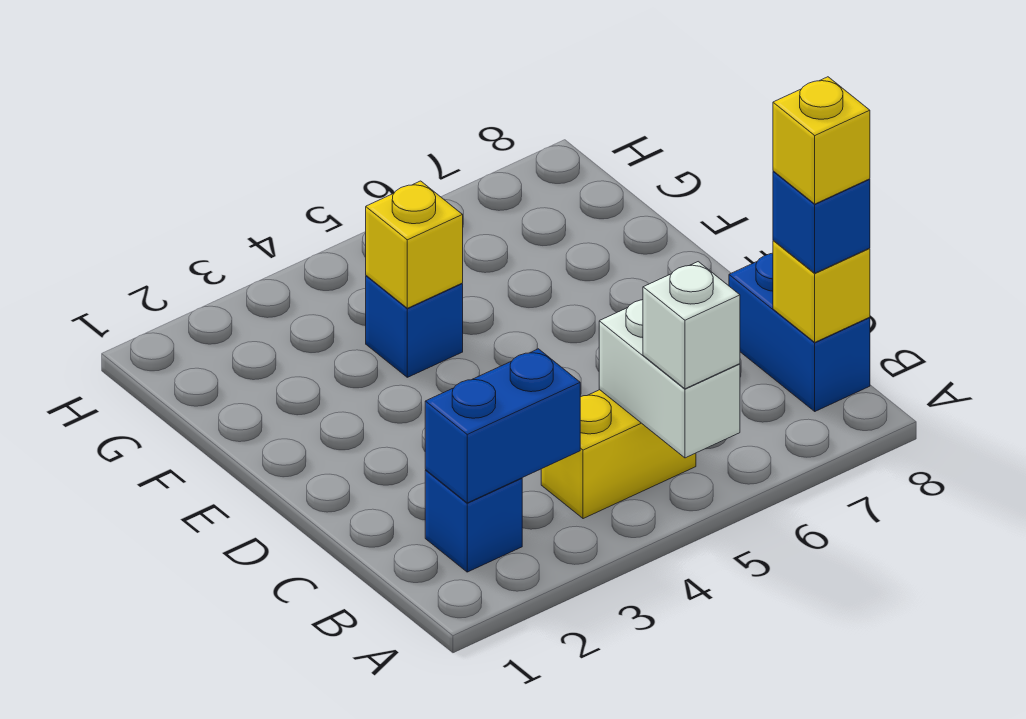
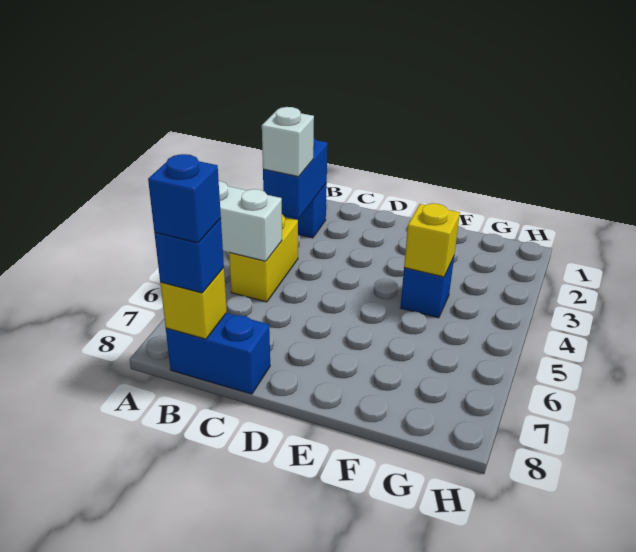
white brick A5 level 3 -> white brick B3 level 3
yellow brick B8 level 4 -> blue brick B8 level 4

